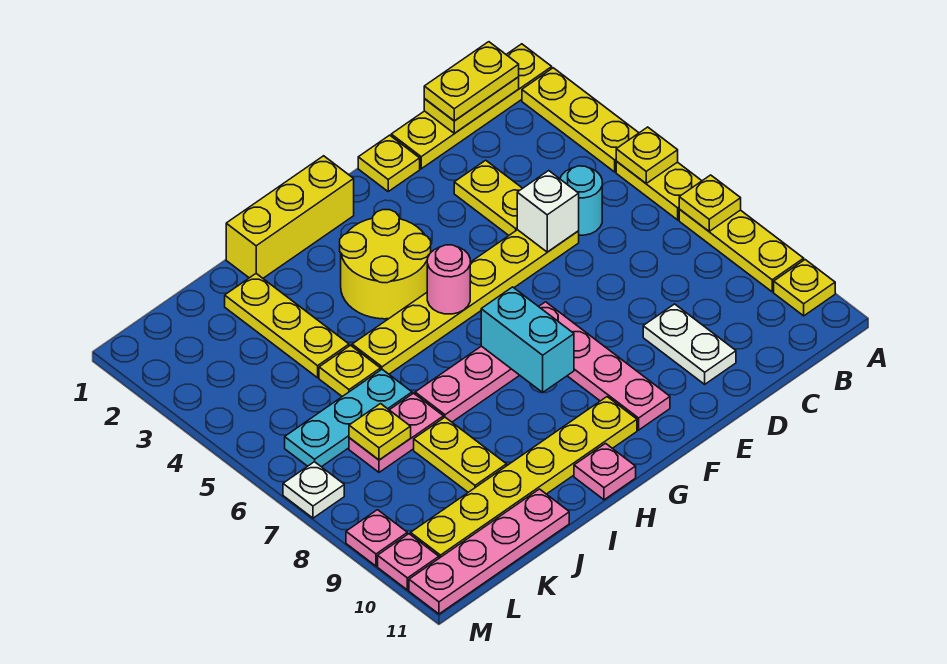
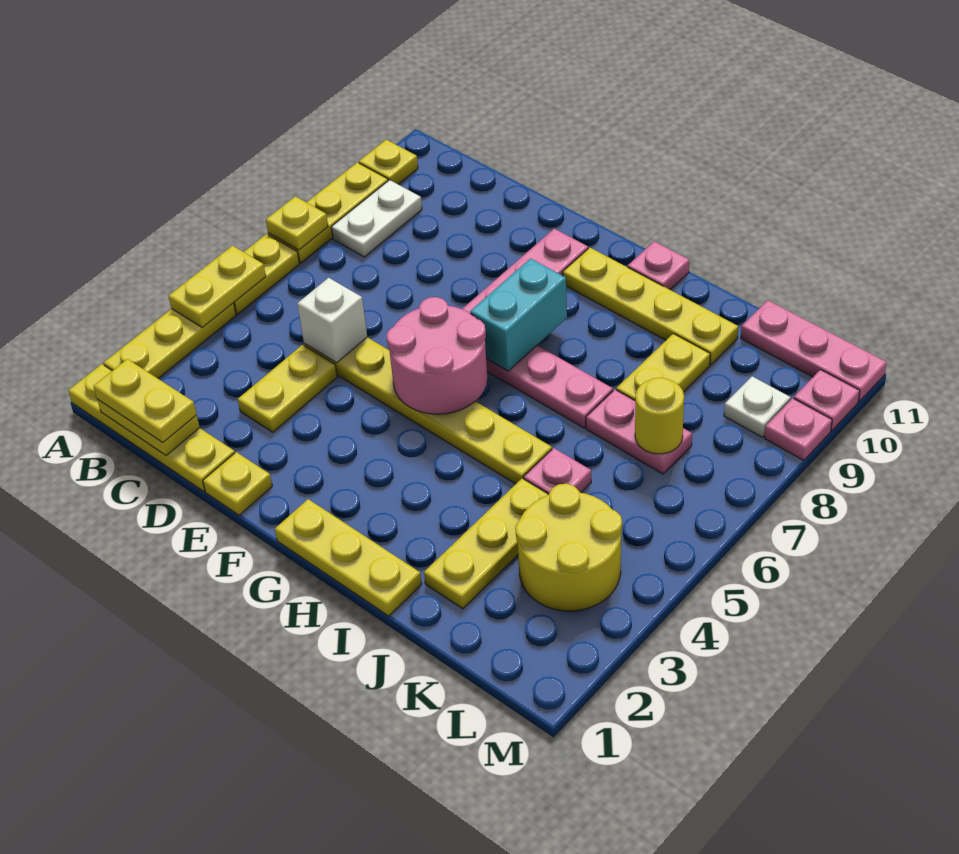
yellow plate A5 level 2 -> yellow plate A4:A5 level 2
cyan round brick C5 level 1 -> none
white plate D9:D10 level 1 -> white plate B8:B9 level 1
yellow brick G1:I1 level 1 -> yellow plate G1:I1 level 1
yellow round brick G3:H4 level 1 -> yellow round brick K3:L4 level 1
pink round brick G5 level 2 -> pink round brick F5:G6 level 2
yellow plate G10:L10 level 1 -> yellow plate G10:J10 level 1
yellow plate J5 level 1 -> pink plate J5 level 1
cyan plate J6:L6 level 1 -> none
pink plate J11:M11 level 1 -> pink plate K11:M11 level 1
yellow plate K7 level 2 -> yellow round brick K7 level 2
white plate M7 level 1 -> white plate L9 level 1

